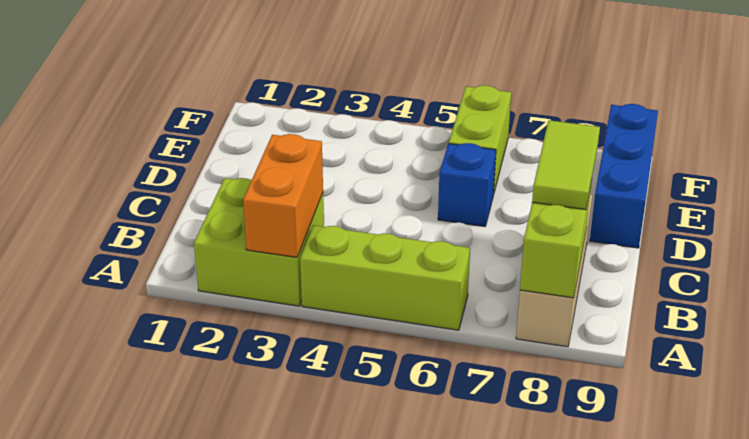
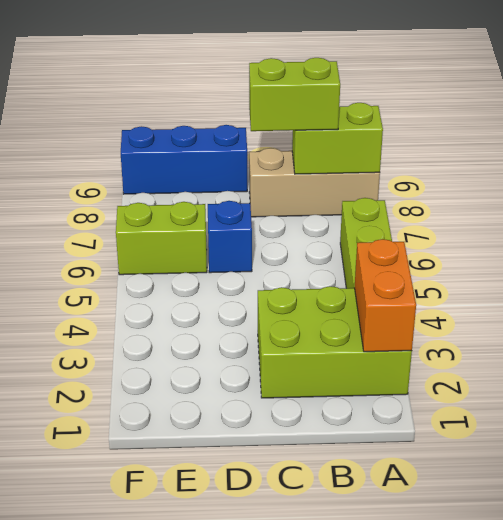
lime brick A2:B3 level 1 -> lime brick A2:C3 level 1
orange brick A3:B3 level 2 -> orange brick A2:A3 level 2
lime tile B8:C8 level 3 -> lime brick B8:C8 level 3

